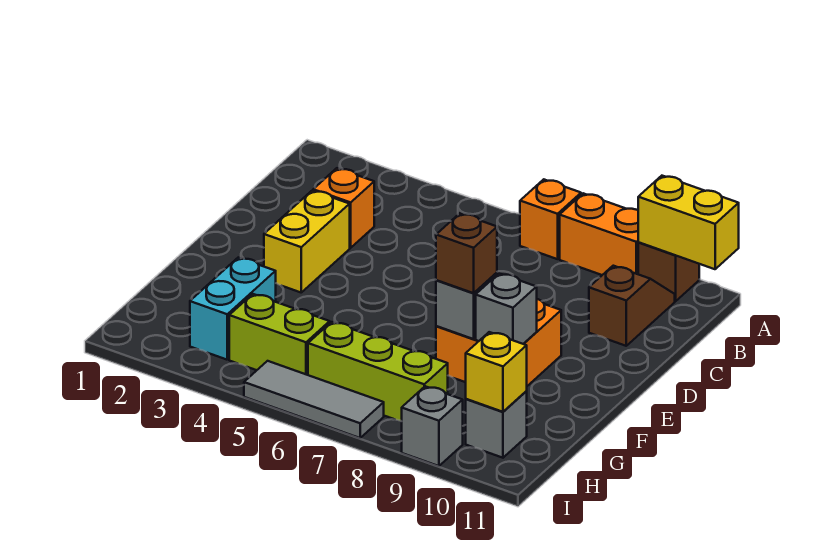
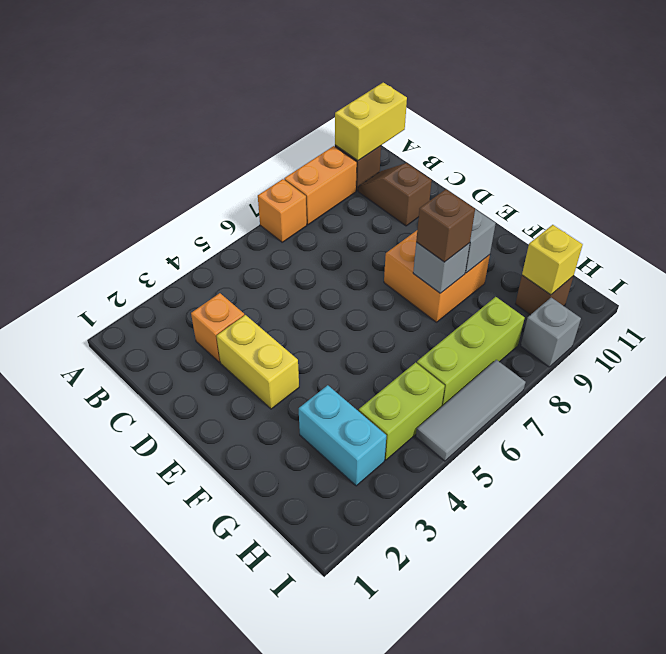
grey brick H10 level 1 -> brown brick H10 level 1

